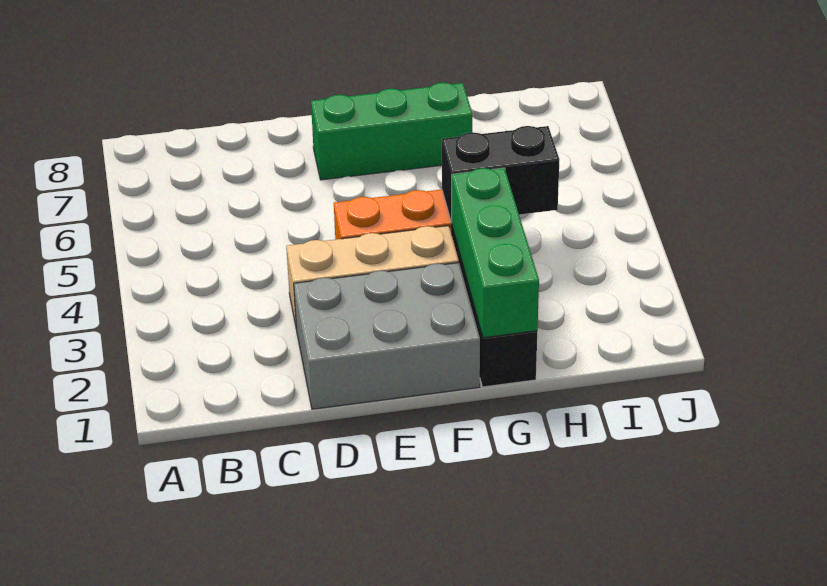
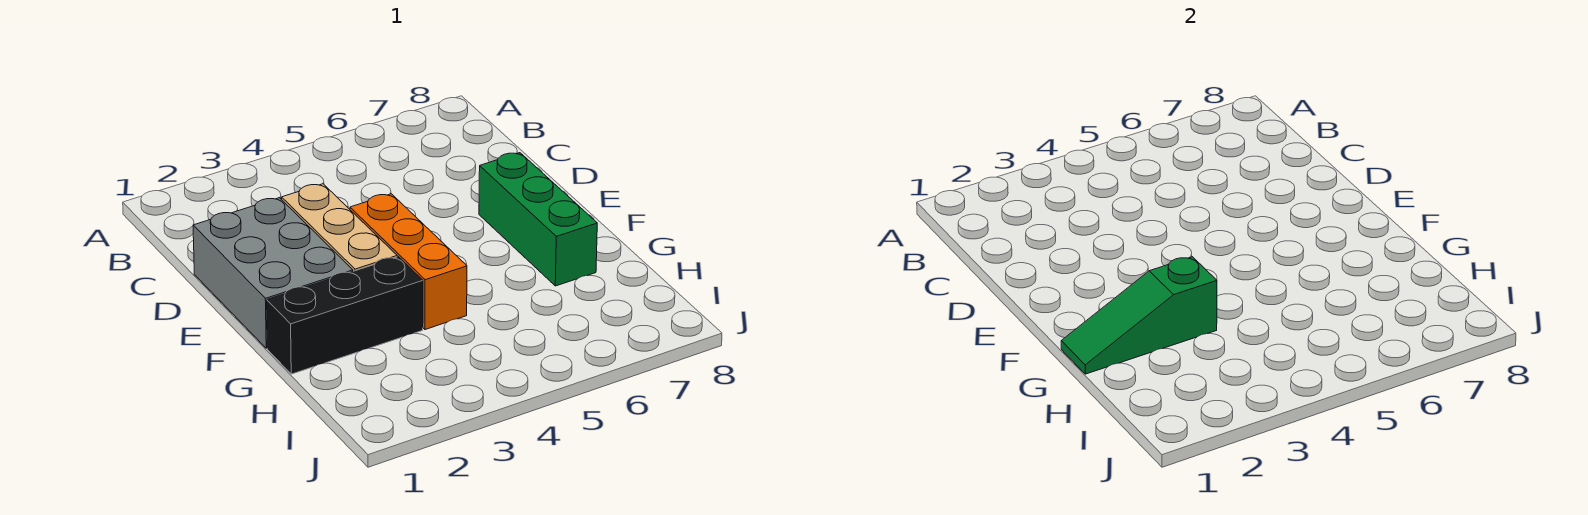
green brick G1:G3 level 2 -> green slope G1:G3 level 2 top 3
black brick G4:H4 level 2 -> none

